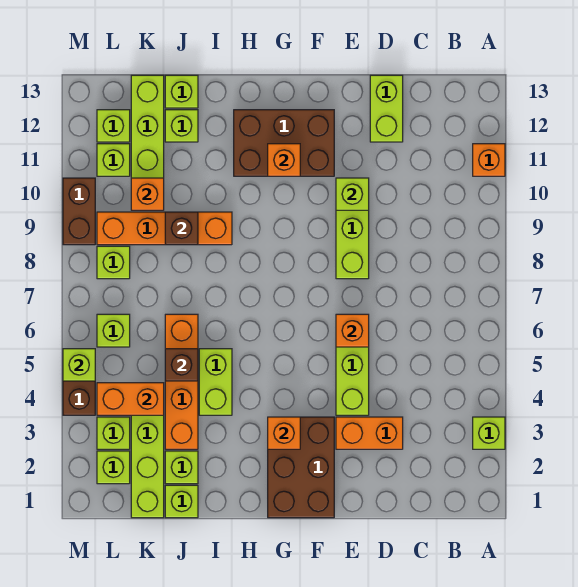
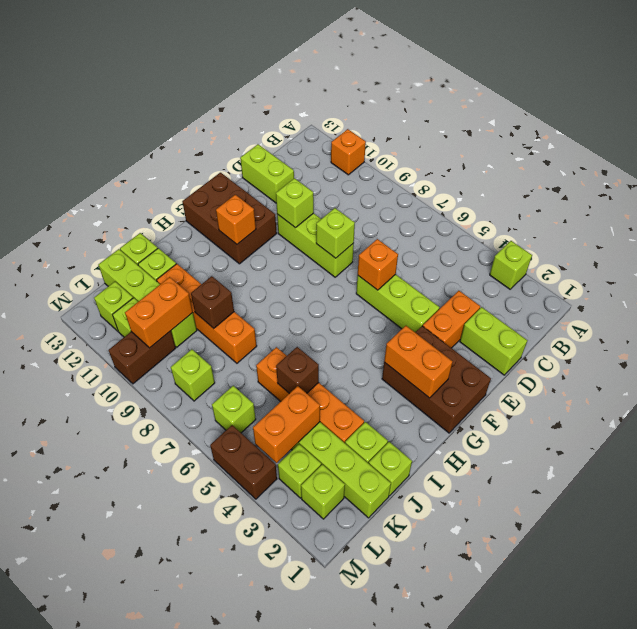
brown brick F11:H12 level 1 -> brown brick F11:G13 level 1
orange brick G3 level 2 -> orange brick G2:G3 level 2
lime brick I4:I5 level 1 -> lime brick D1:D2 level 1
orange brick I9:L9 level 1 -> orange brick J8:J11 level 1
orange brick K10 level 2 -> orange brick K10:L10 level 2
lime brick M5 level 2 -> lime brick E8 level 2
brown brick M9:M10 level 1 -> brown brick L10:M10 level 1

